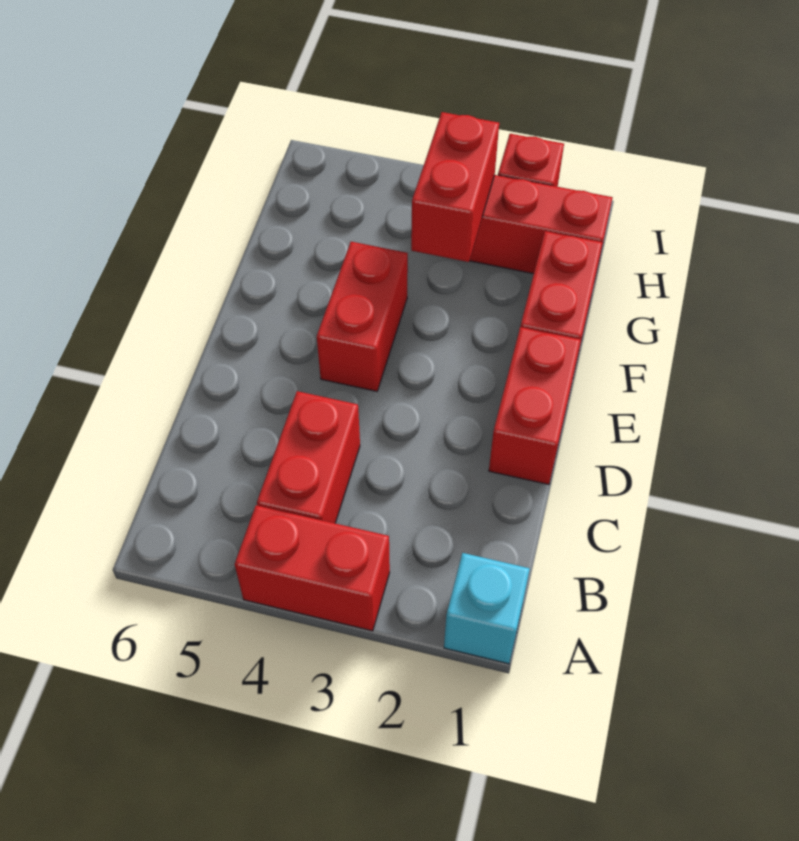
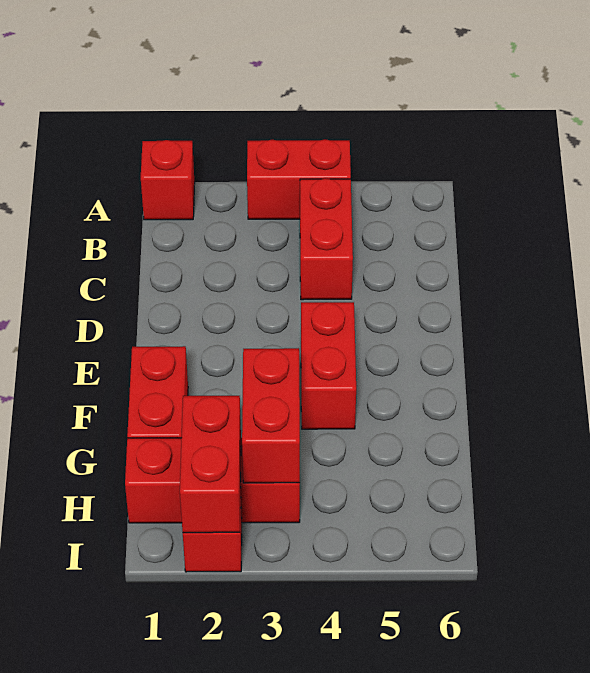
cyan brick A1 level 1 -> red brick A1 level 1
red brick D1:E1 level 1 -> red brick H2:I2 level 2

